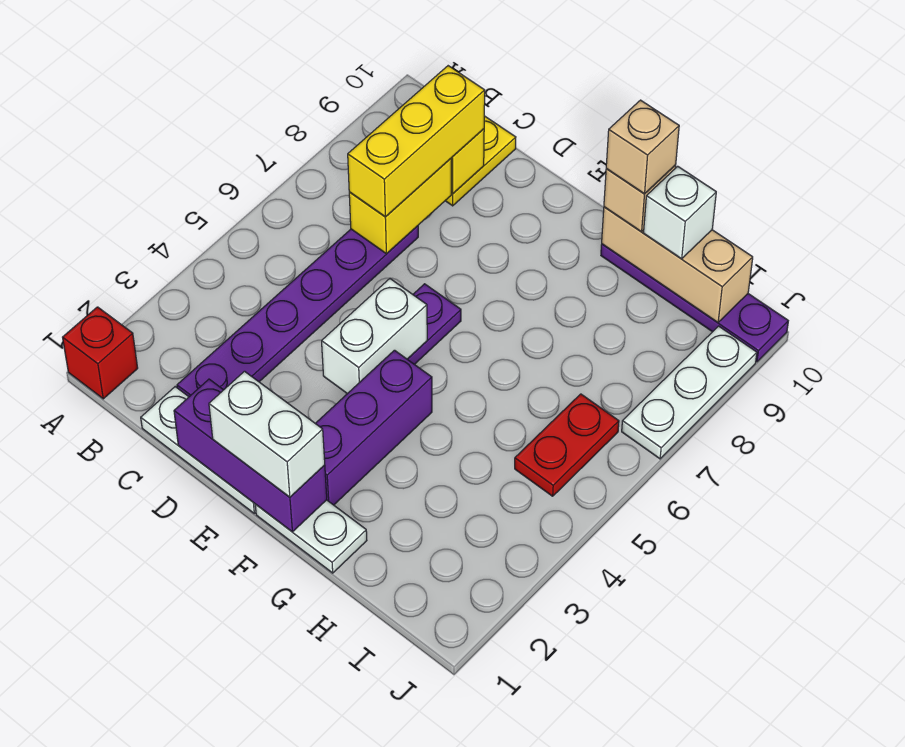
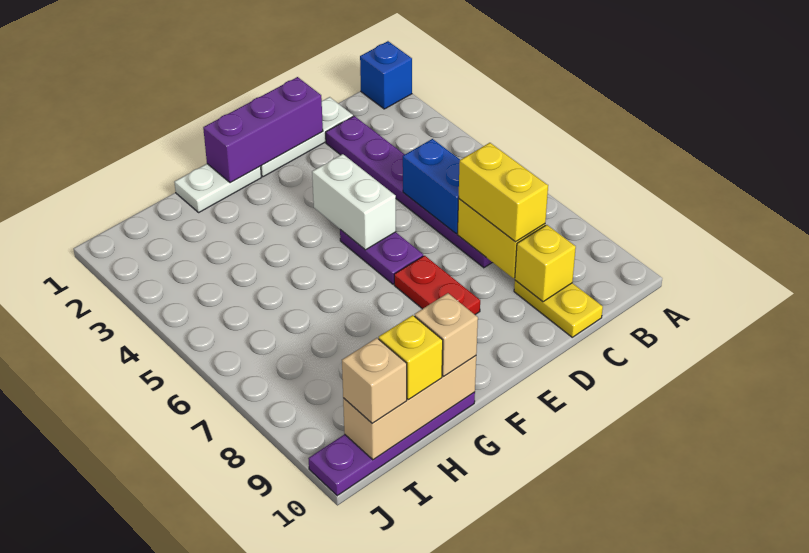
red brick A1 level 1 -> blue brick A1 level 1
none -> blue brick C5:C6 level 2
yellow brick C7:C9 level 3 -> yellow brick C7:C8 level 3
white brick E1:F1 level 3 -> none
purple brick F2:F4 level 1 -> none
tan brick G10 level 4 -> tan brick I10 level 3
white brick H10 level 3 -> yellow brick H10 level 3
red plate I5:I6 level 1 -> red plate E7:E8 level 1
white plate J7:J9 level 1 -> none

